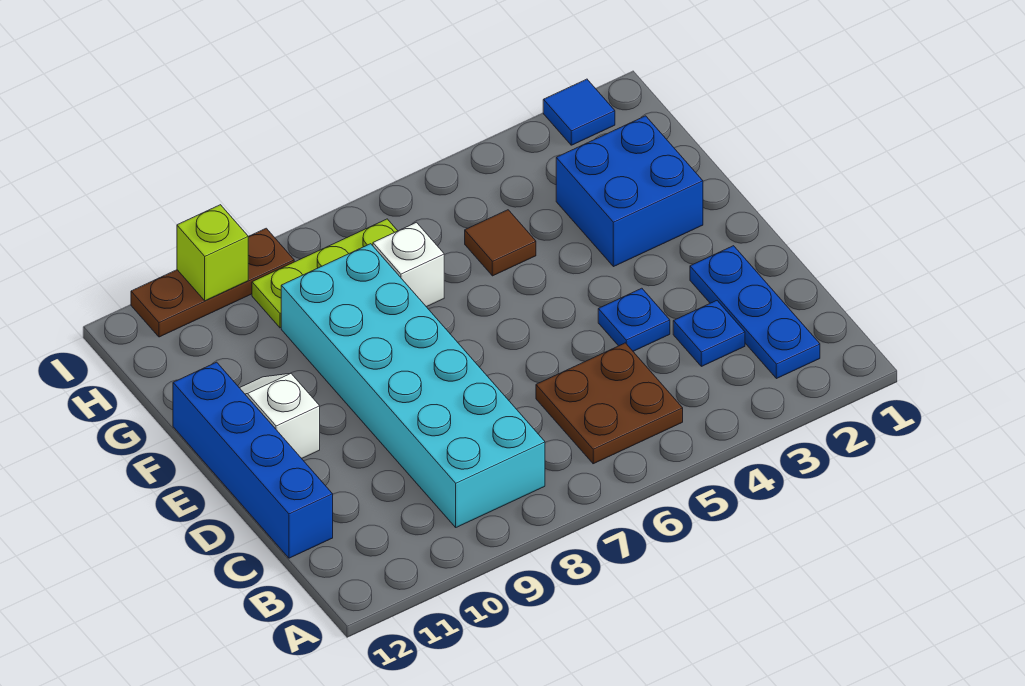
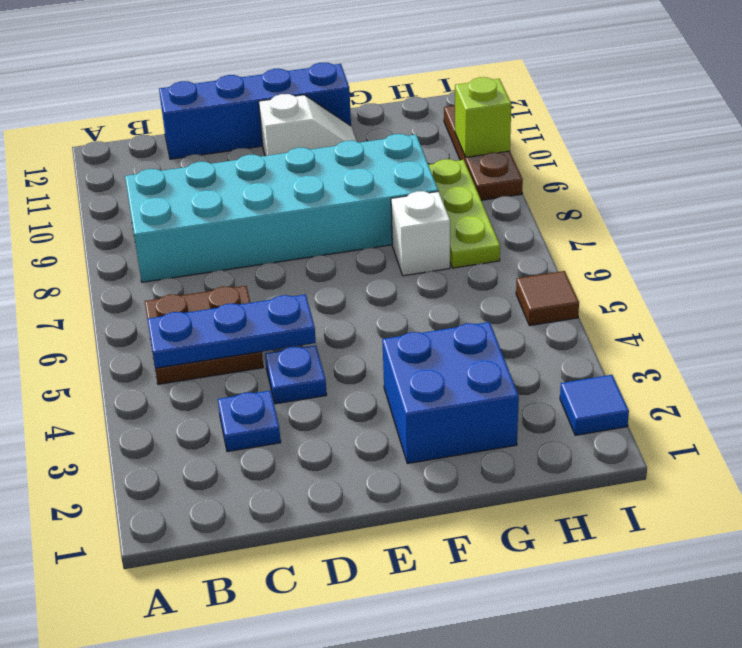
blue plate B2:D2 level 1 -> blue plate B5:D5 level 2
brown tile G5 level 1 -> brown tile I5 level 1

